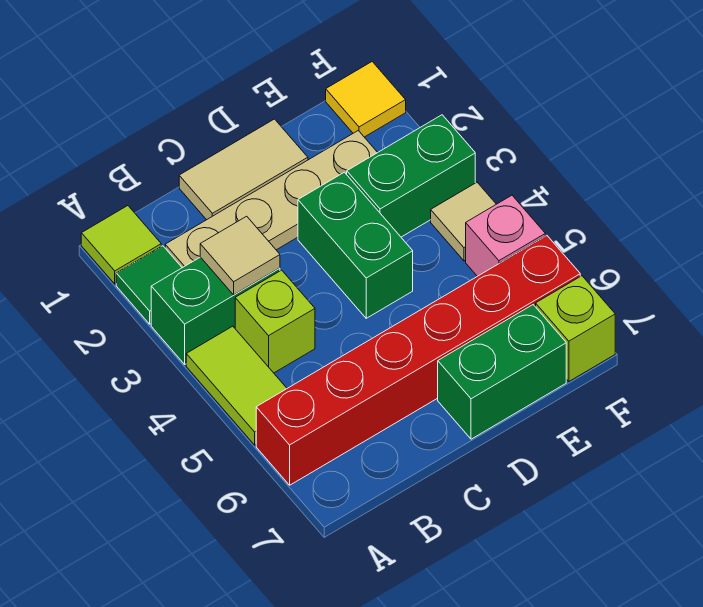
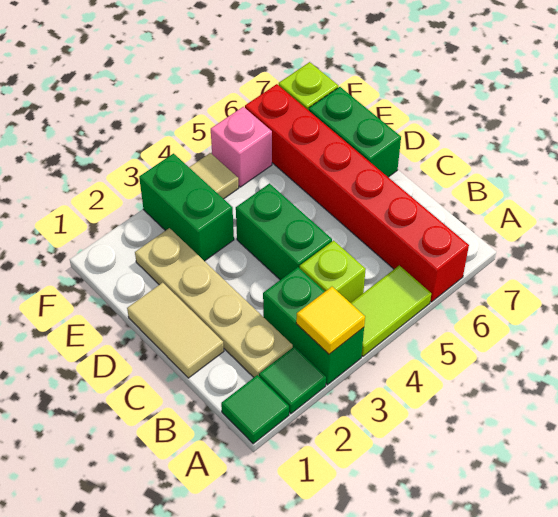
lime tile A1 level 1 -> green tile A1 level 1
tan tile B3 level 2 -> none
green brick D3:D4 level 1 -> green brick C4:D4 level 1
yellow tile F1 level 1 -> yellow tile A3 level 2

